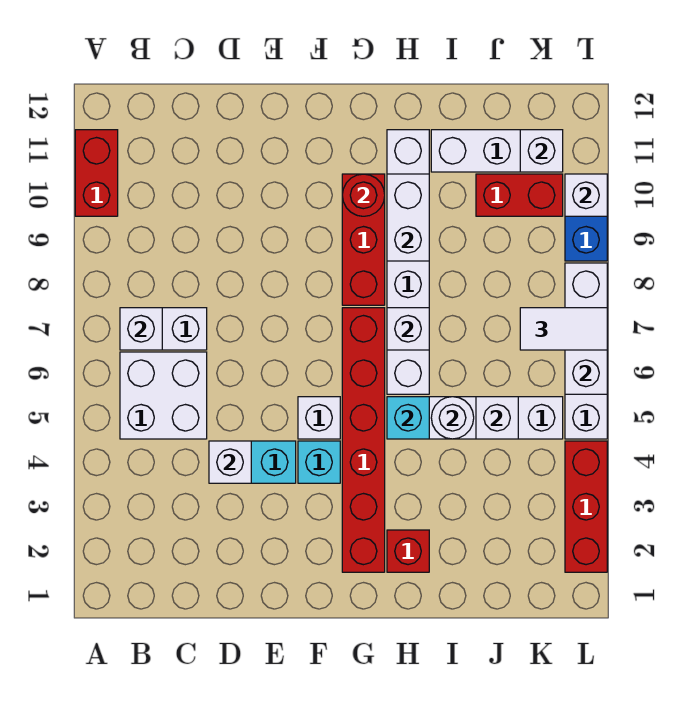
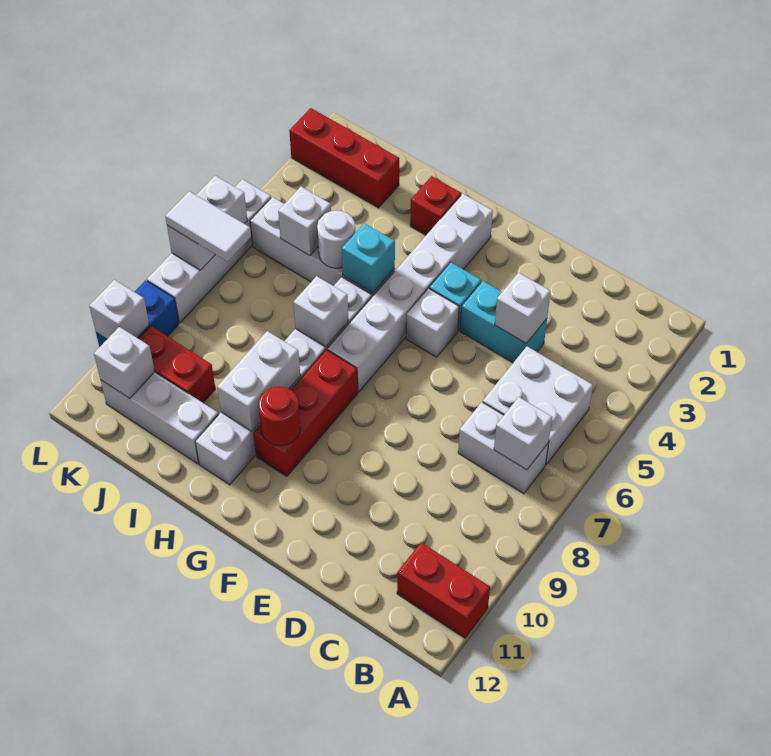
red brick A10:A11 level 1 -> red brick A11:B11 level 1
red brick G2:G7 level 1 -> white brick G2:G7 level 1
red brick L2:L4 level 1 -> red brick J2:L2 level 1

